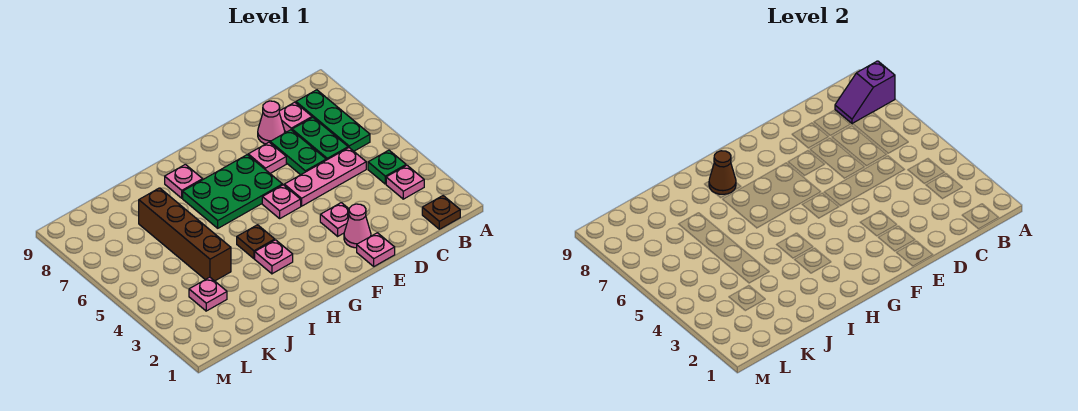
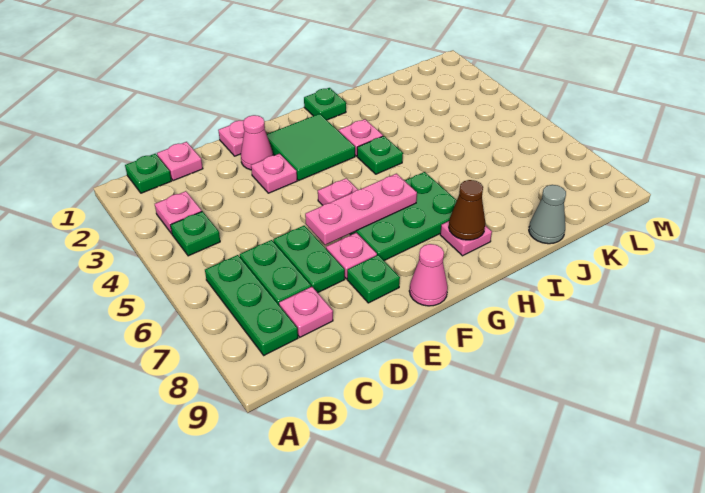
purple slope A8:B8 level 2 top A -> none
brown plate B1 level 1 -> green plate B1 level 1
pink plate C5:E5 level 1 -> pink plate E6:G6 level 2
pink cone D8 level 1 -> pink cone F9 level 1
none -> green plate E8 level 1
none -> green tile F2:G3 level 1
none -> green plate H1 level 1
brown plate H4 level 1 -> green plate H4 level 1
brown brick J4:J7 level 1 -> none
none -> grey cone J9 level 1
pink plate K3 level 1 -> pink plate C1 level 1

